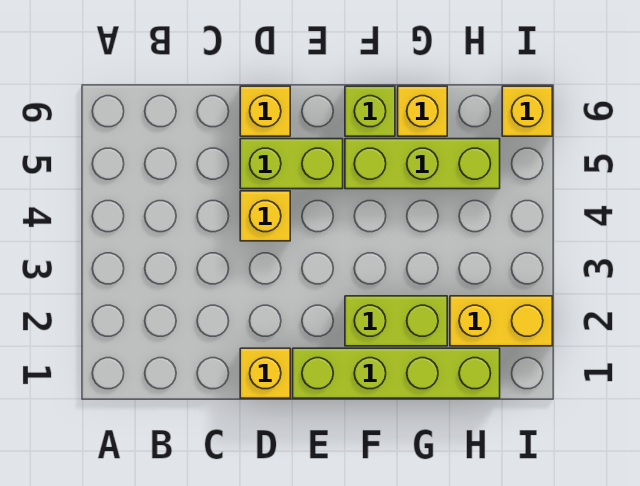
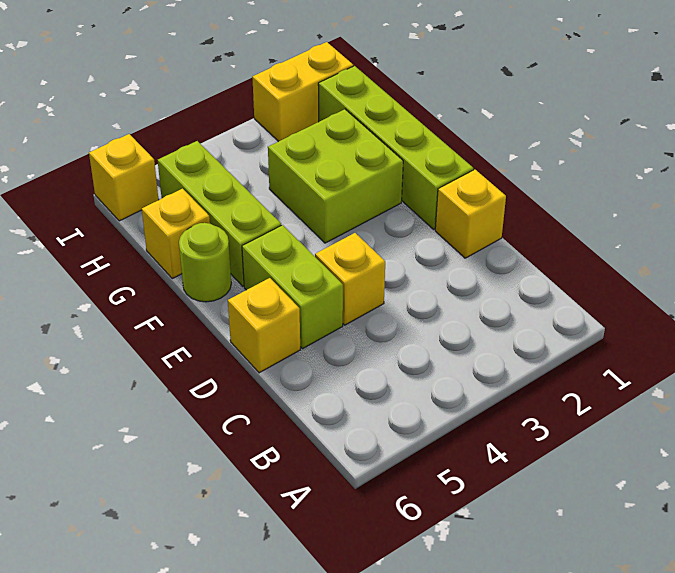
lime brick F2:G2 level 1 -> lime brick F2:G3 level 1
lime brick F6 level 1 -> lime round brick F6 level 1
yellow brick H2:I2 level 1 -> yellow brick I1:I2 level 1

